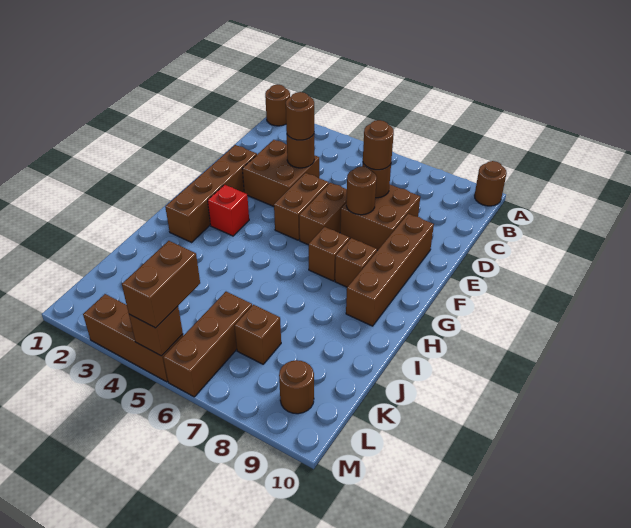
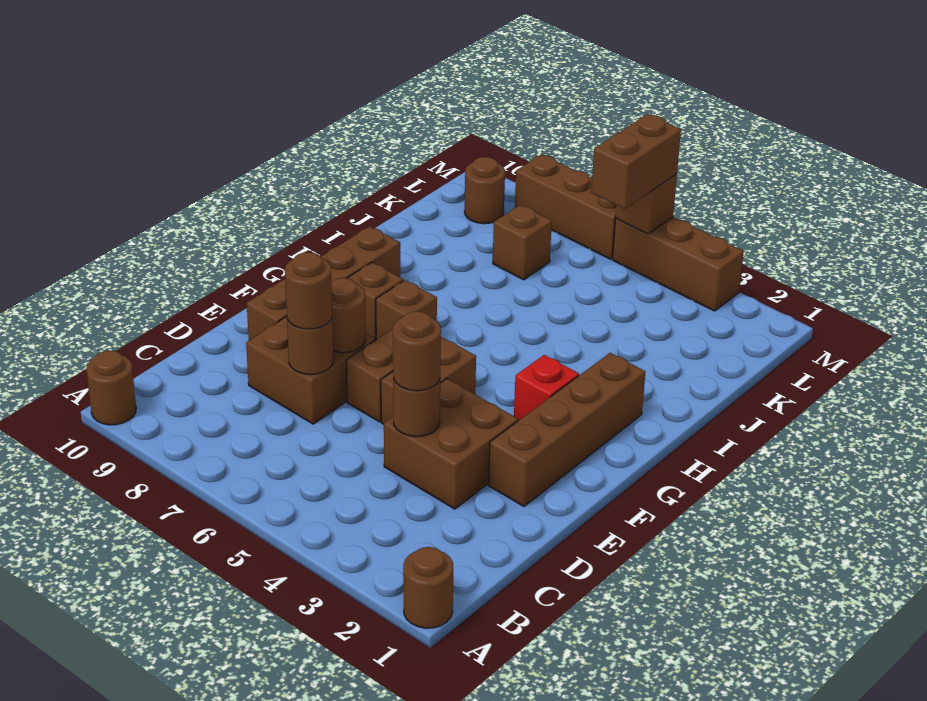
brown brick K6:M6 level 1 -> brown brick M6:M8 level 1

